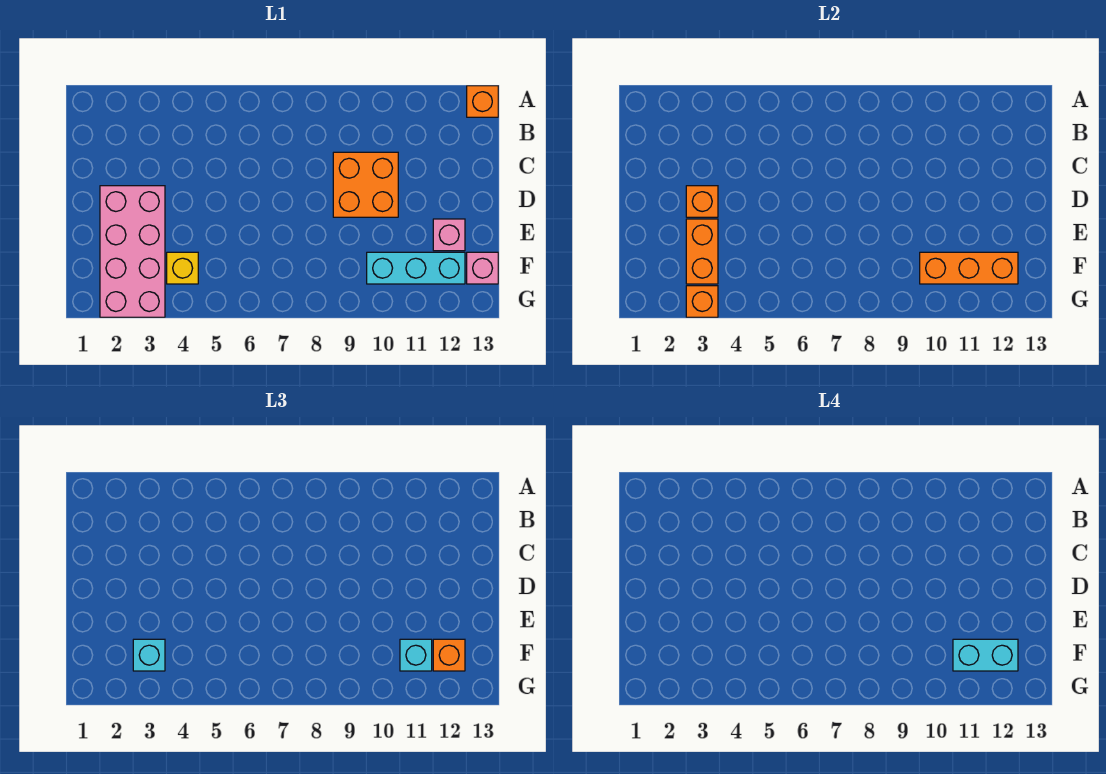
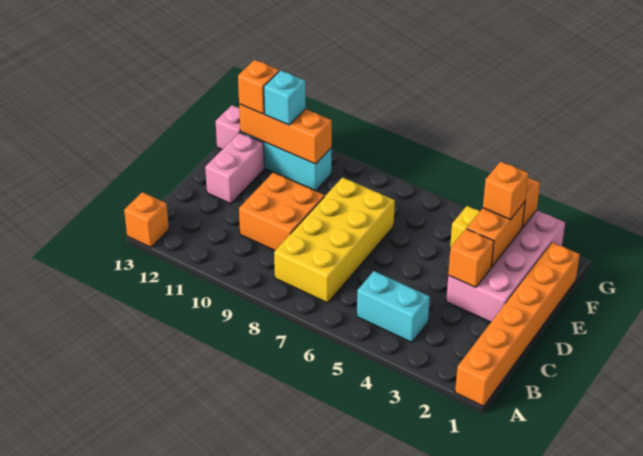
none -> orange brick A1:F1 level 1
none -> yellow brick B7:E8 level 1
pink brick E12 level 1 -> pink brick D12:E12 level 1
cyan brick F3 level 3 -> orange brick F3 level 3
cyan brick F11:F12 level 4 -> cyan brick B4:B5 level 1

